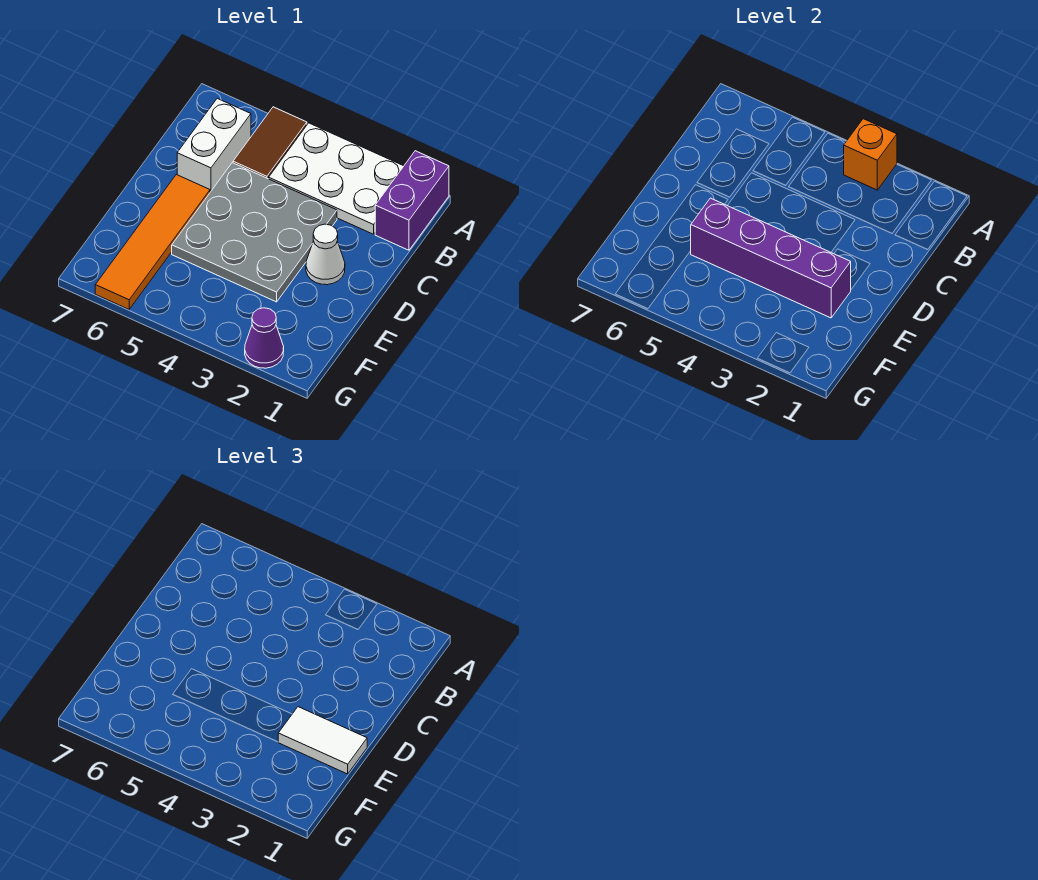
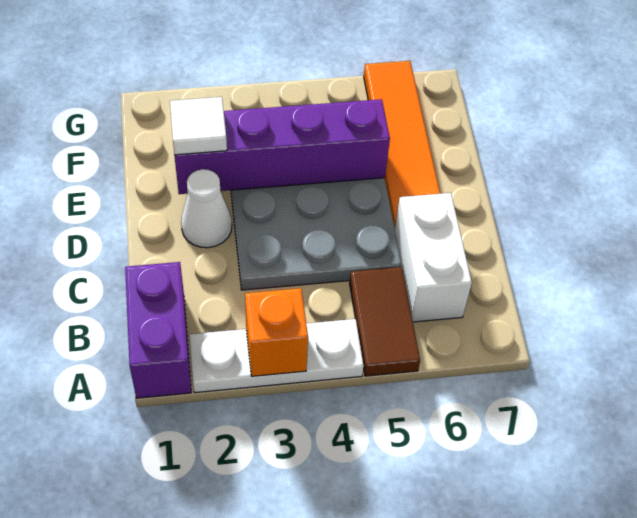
white plate A2:B4 level 1 -> white plate A2:A4 level 1
white tile E1:E2 level 3 -> white tile E2 level 3
purple cone G2 level 1 -> none

